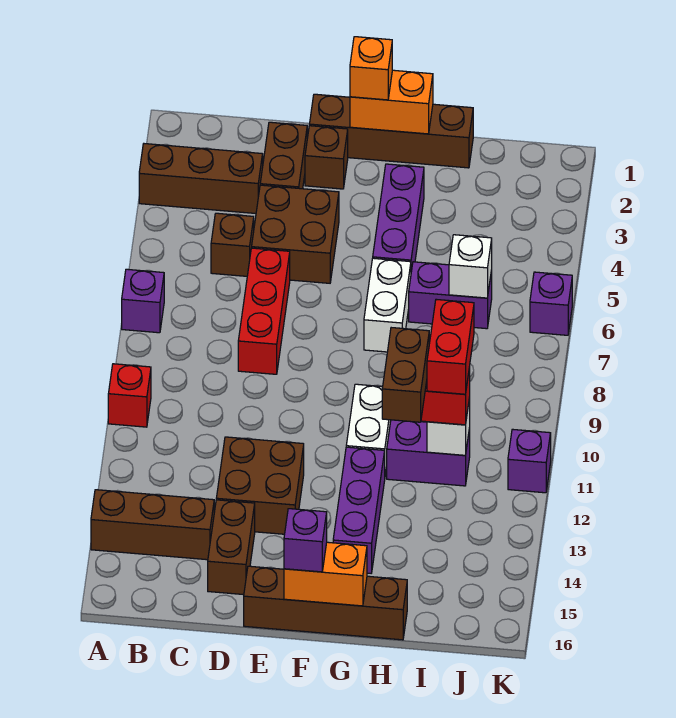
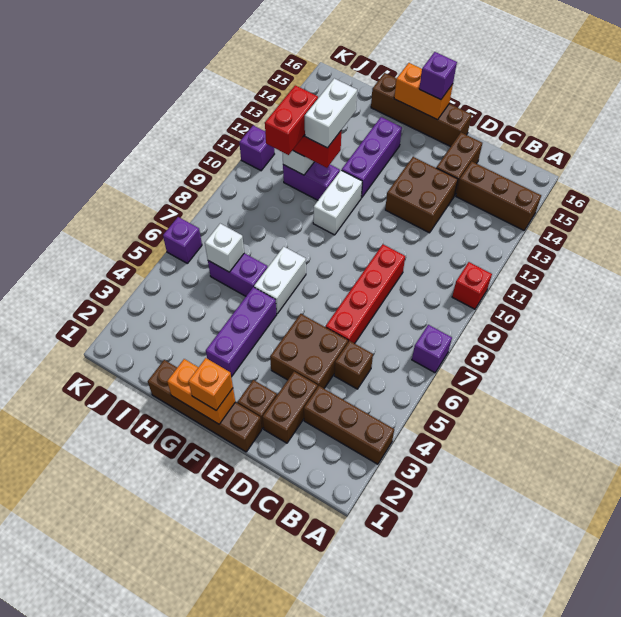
red brick D6:D8 level 1 -> red brick D6:D9 level 1
brown brick H11:H12 level 4 -> white brick H11:H12 level 4

